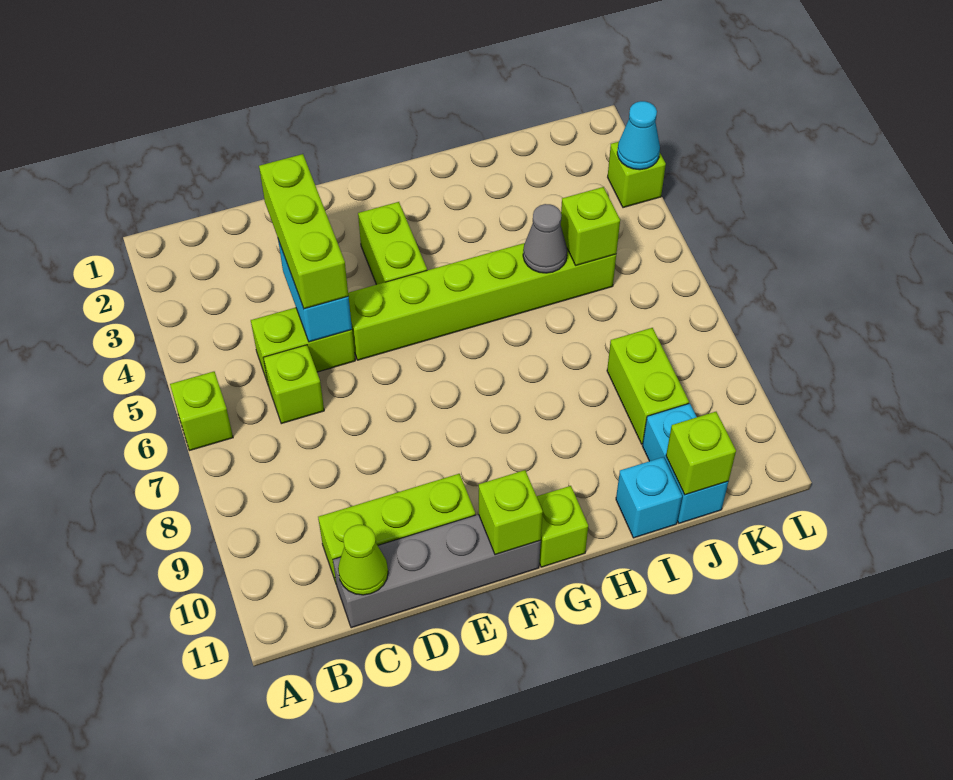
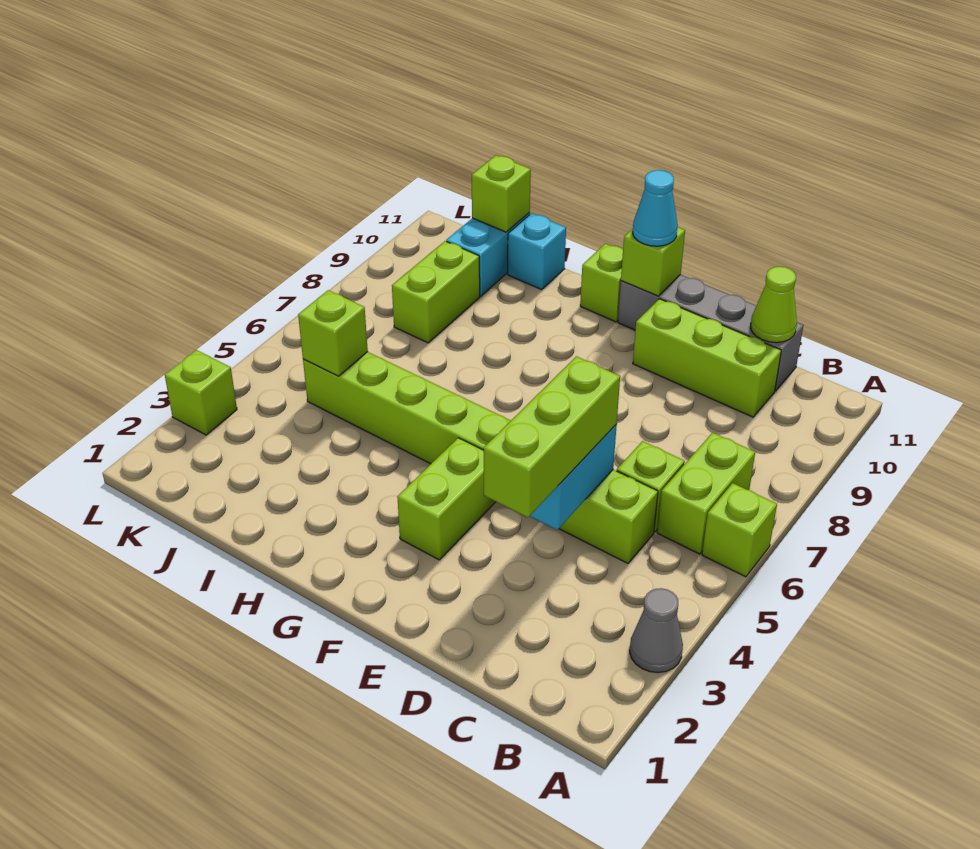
none -> lime brick B6:B7 level 1
grey cone I5 level 2 -> grey cone A3 level 1
cyan cone L3 level 2 -> cyan cone F11 level 3

